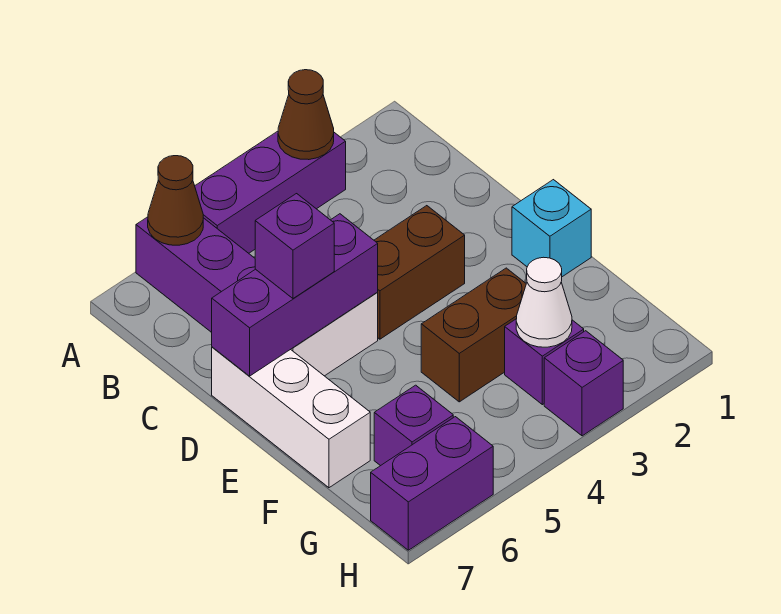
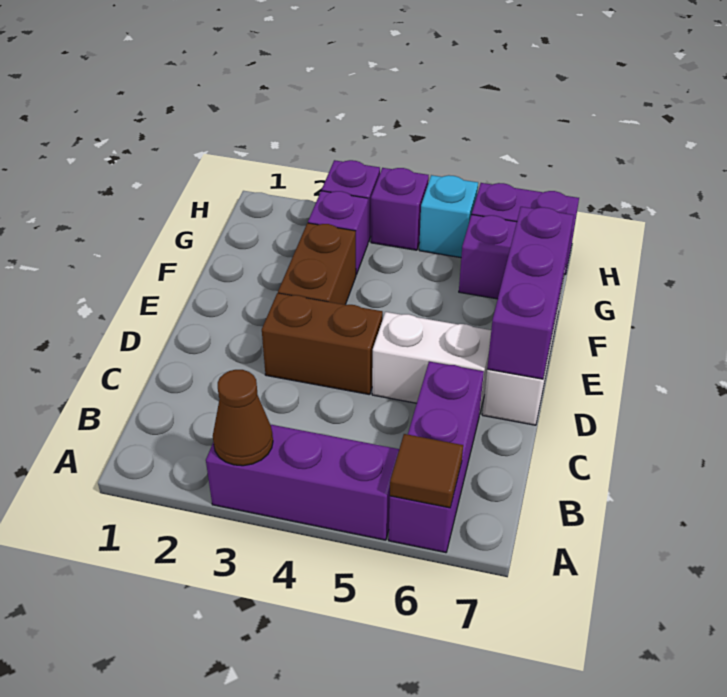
brown cone A6 level 2 -> brown tile A6 level 2
purple brick D5:D7 level 2 -> purple brick D7:F7 level 2
purple brick D6 level 3 -> purple brick H4 level 1
cyan brick E1 level 1 -> cyan brick H5 level 1
brown brick F3:F4 level 1 -> brown brick E3:F3 level 1
white cone G3 level 2 -> none

